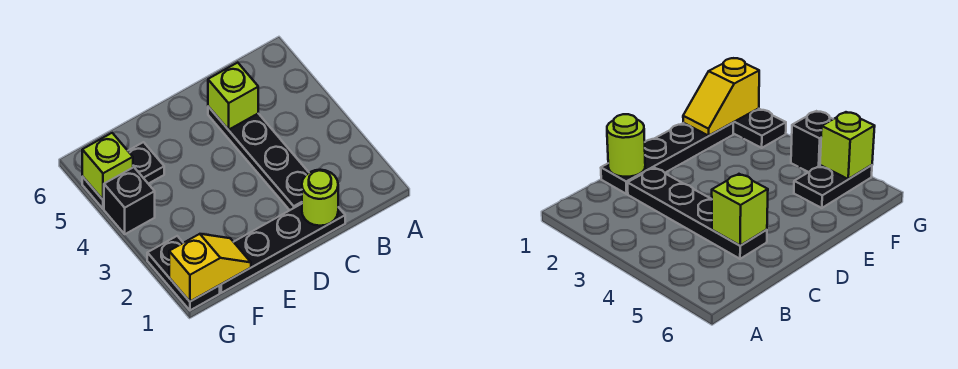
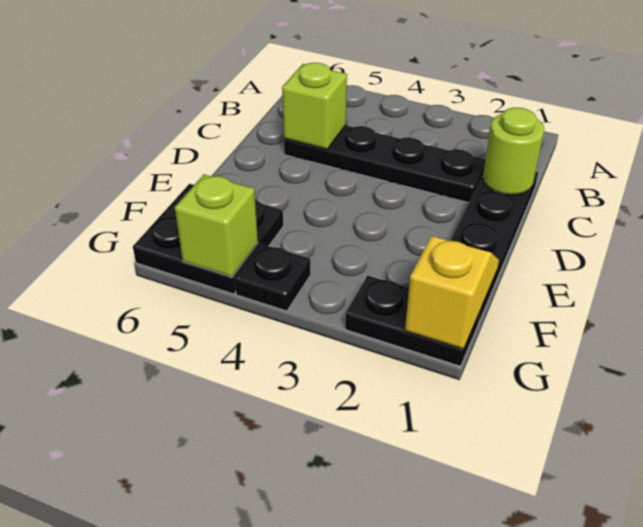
black plate F5:G5 level 1 -> black plate F5:G6 level 1
black brick G4 level 1 -> black plate G4 level 1

